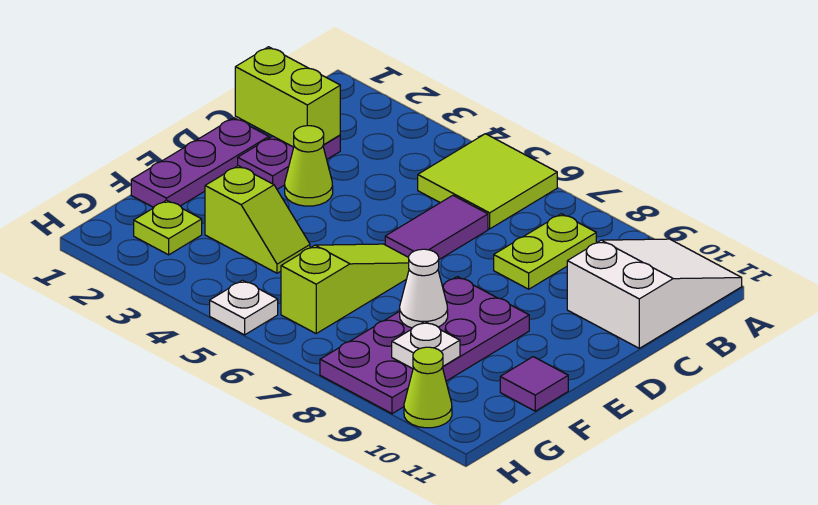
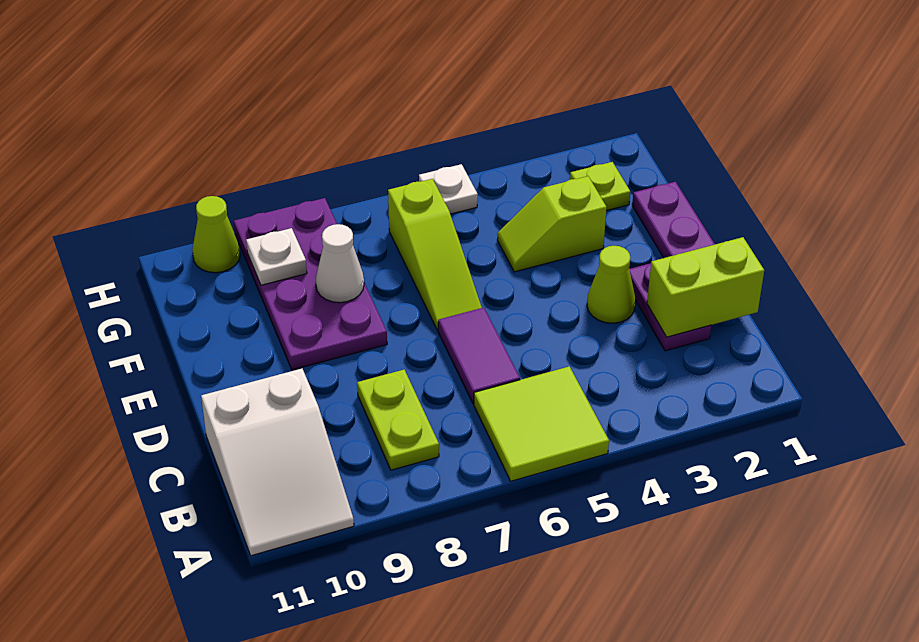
purple tile F11 level 1 -> none

